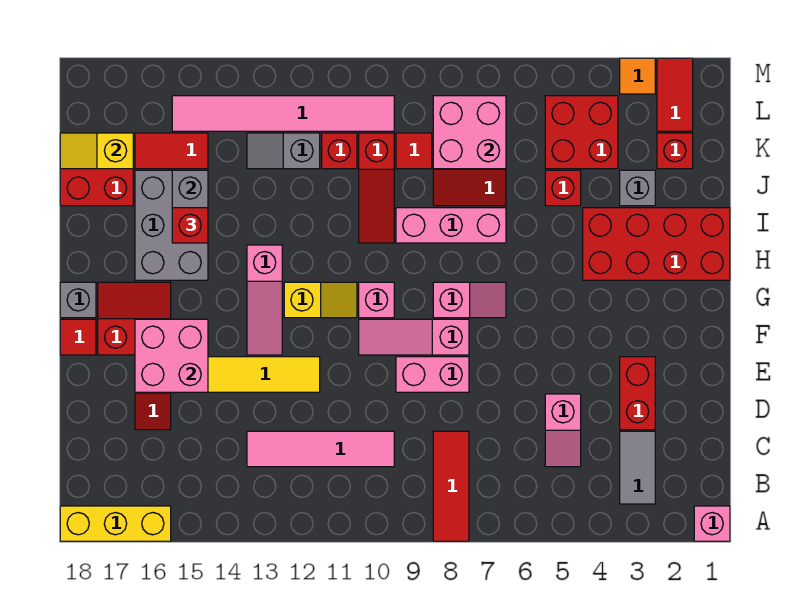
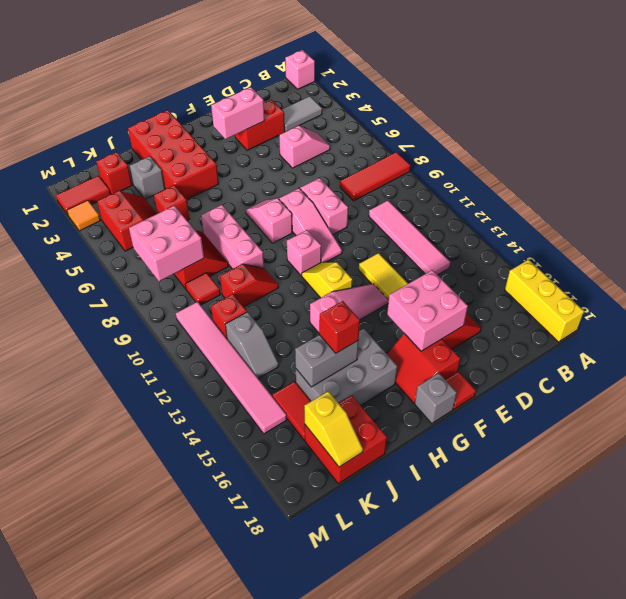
none -> pink brick E3:F3 level 2
red slope I10:K10 level 1 top K -> red slope I10:J10 level 1 top J
red brick K4:L5 level 1 -> red slope K4:L5 level 1 top L

